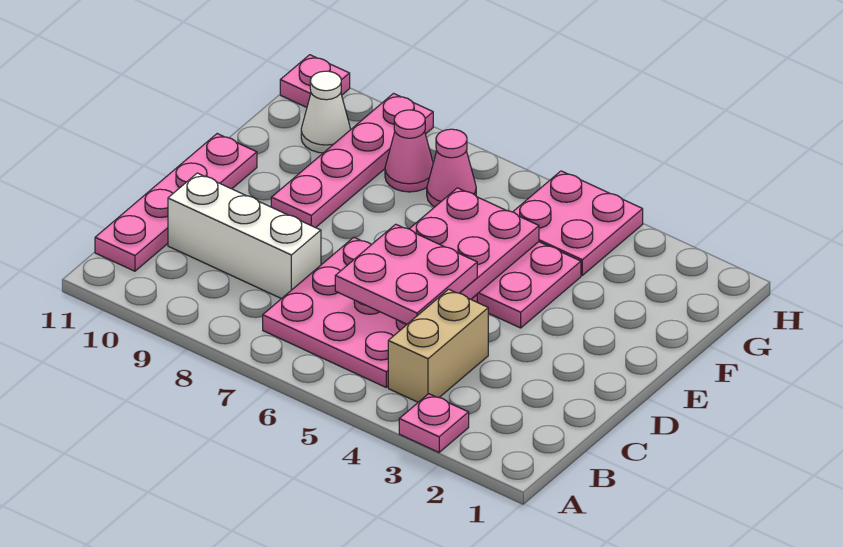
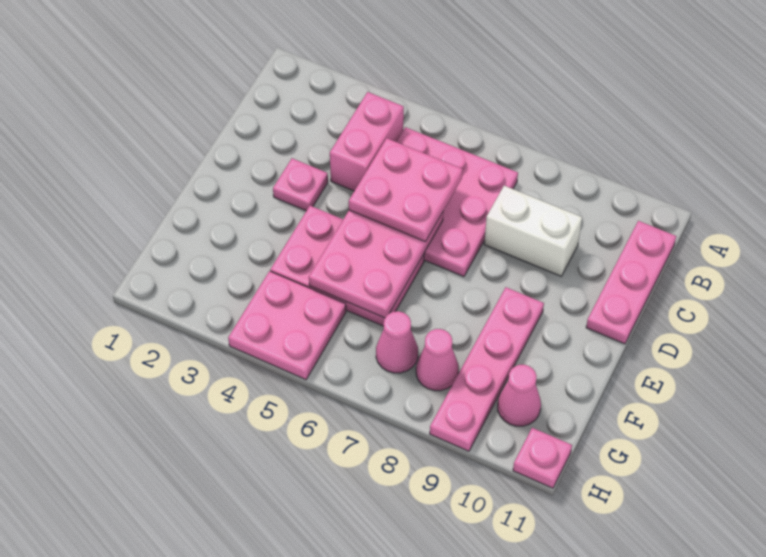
pink plate A3 level 1 -> pink plate D3 level 1
tan brick B4:C4 level 1 -> pink brick B4:C4 level 1
pink plate B11:E11 level 1 -> pink plate B11:D11 level 1
white brick C8:C10 level 1 -> white brick C8:C9 level 1
white cone G10 level 1 -> pink cone G10 level 1

